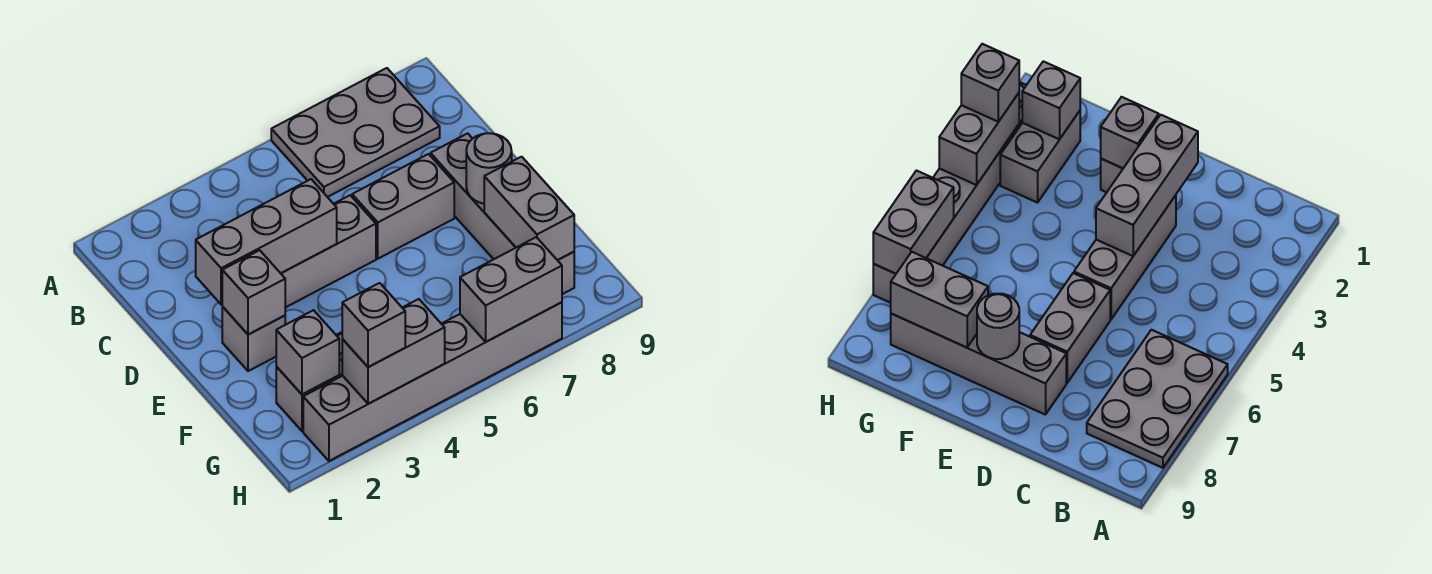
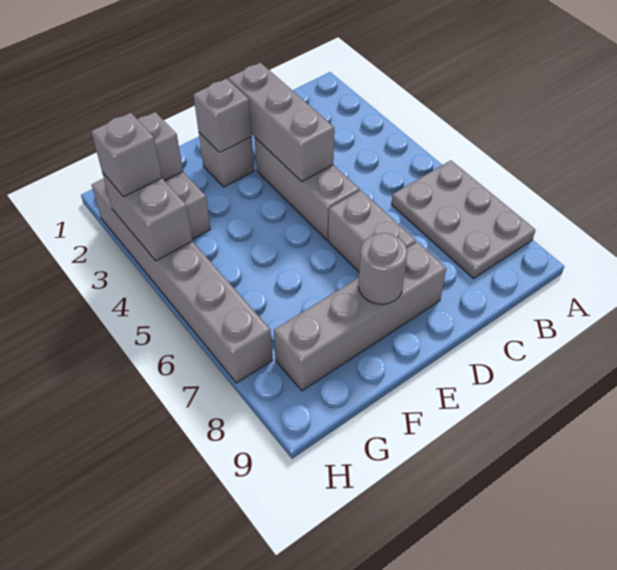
grey brick F8:G8 level 2 -> none
grey brick H6:H7 level 2 -> none

